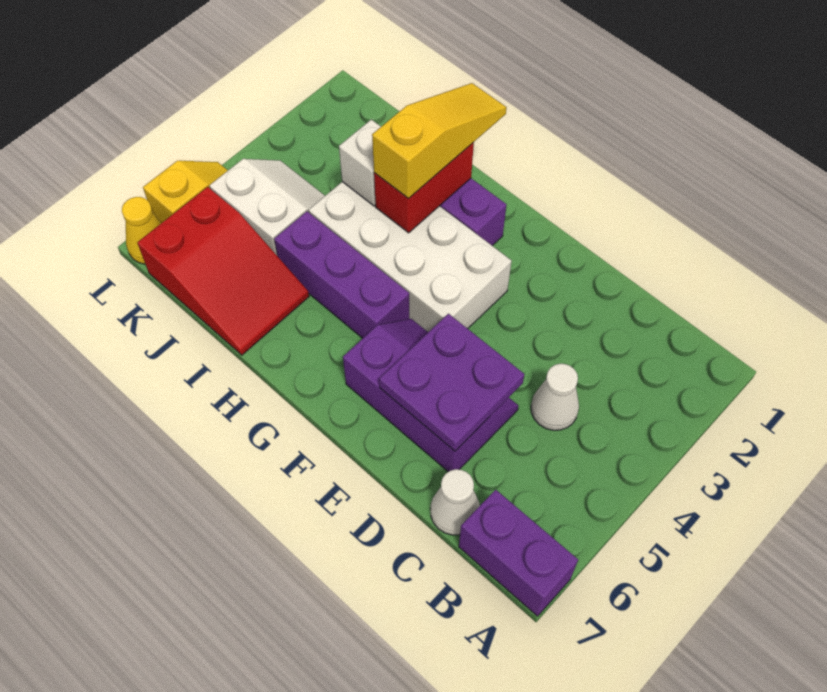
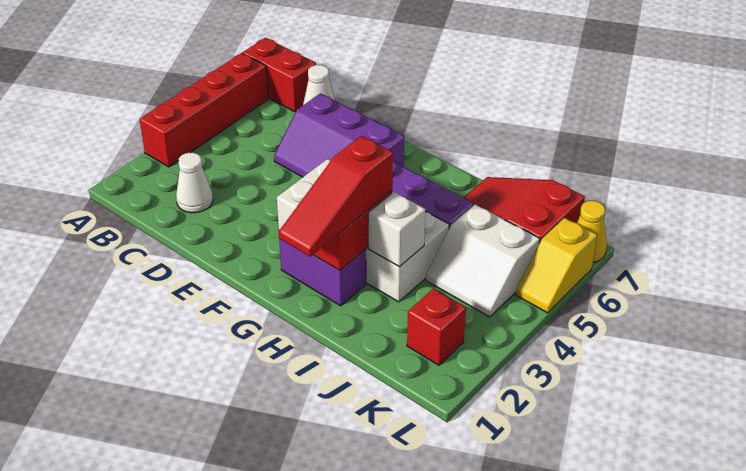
none -> red brick A3:A6 level 1
purple brick A7:B7 level 1 -> red brick A7:B7 level 1
white cone C4 level 1 -> white cone C2 level 1
purple plate D5:E6 level 2 -> none
yellow slope H1:H3 level 3 top 3 -> red slope H1:H3 level 3 top 3
none -> red brick K2 level 1

